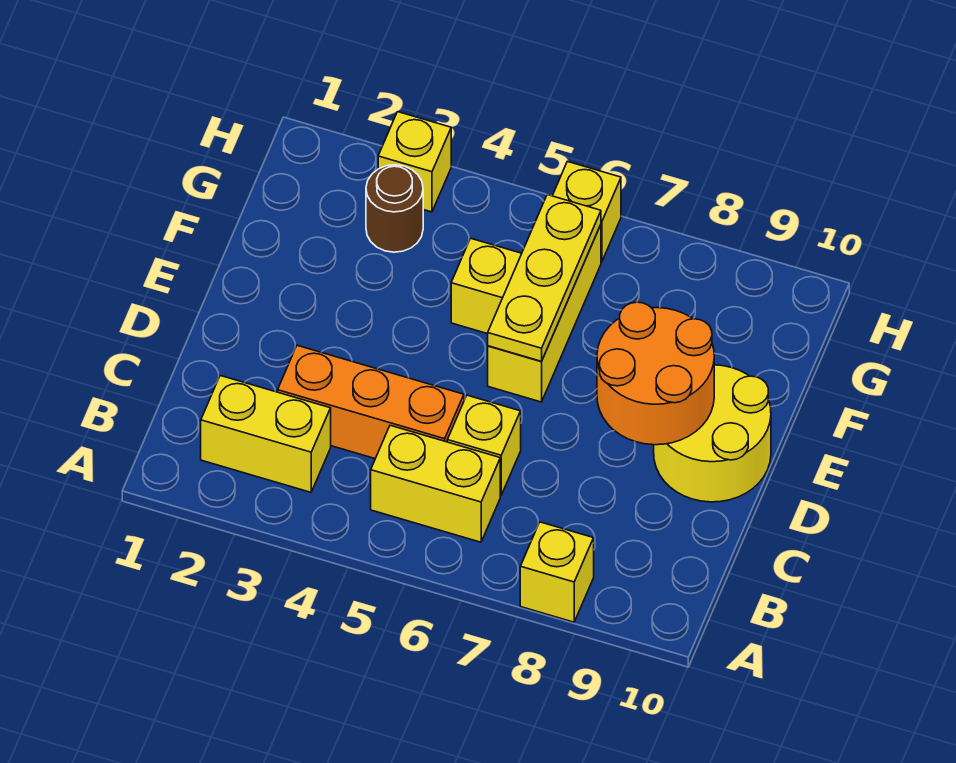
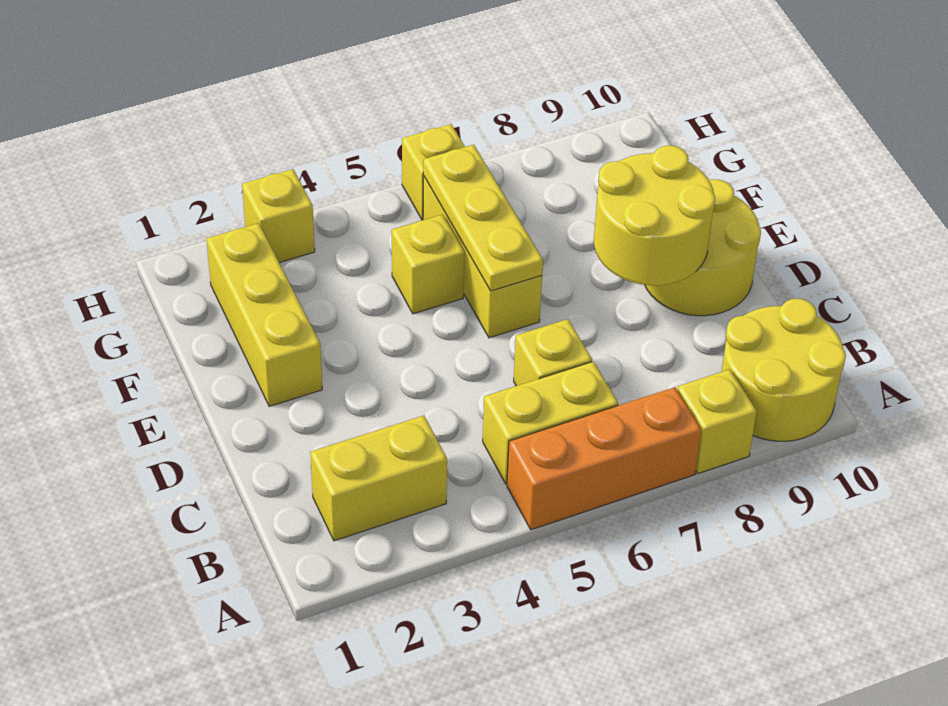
none -> yellow round brick A9:B10 level 1
orange brick C3:C5 level 1 -> orange brick A5:A7 level 1
orange round brick D8:E9 level 2 -> yellow round brick D8:E9 level 2
none -> yellow brick E2:G2 level 1
brown round brick G3 level 1 -> none

